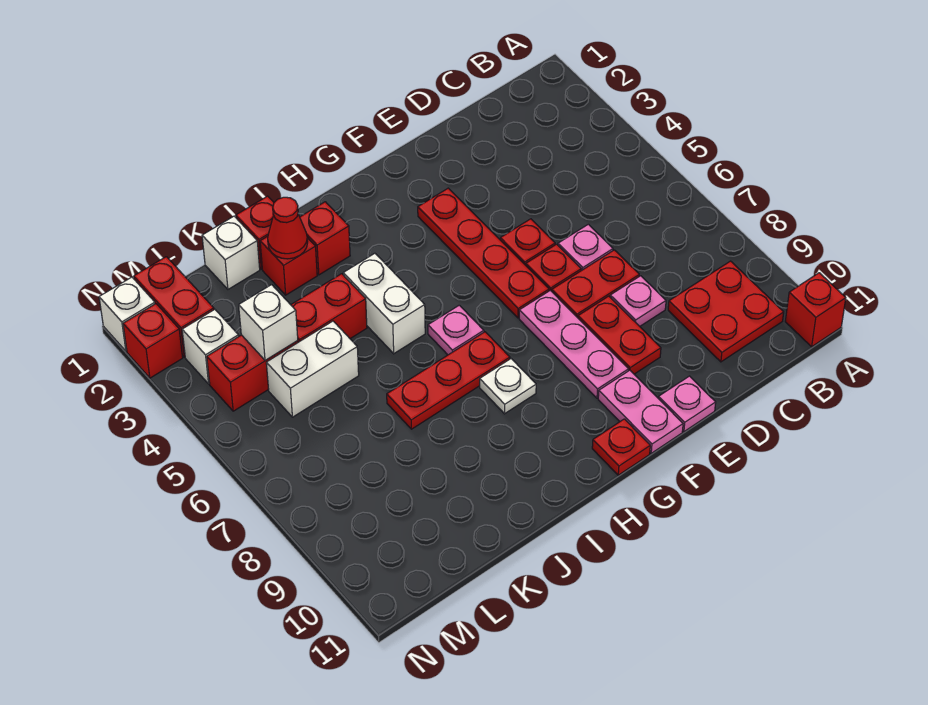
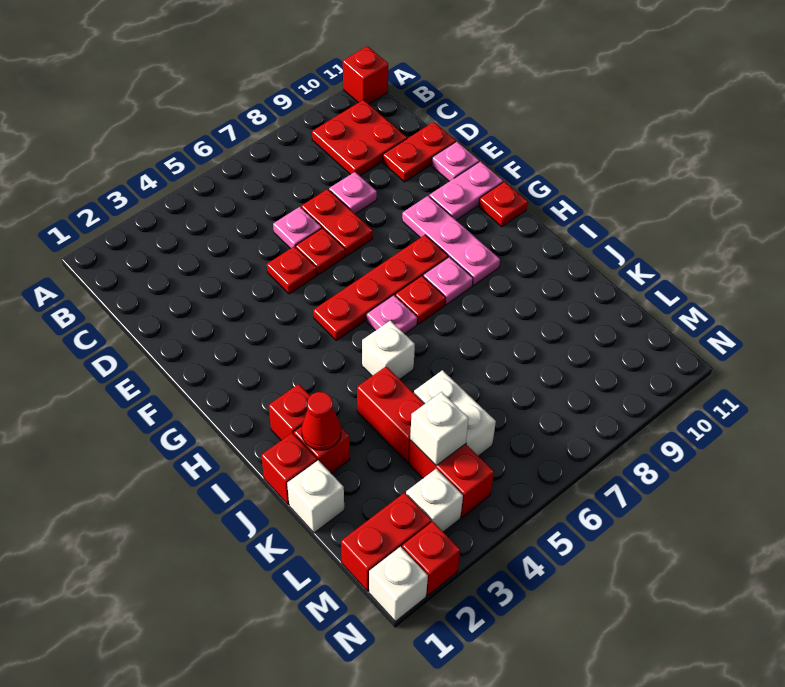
red plate E8:E9 level 1 -> red plate D10:D11 level 1
red plate F3:F6 level 1 -> red plate G5:G8 level 1
pink plate F7:F9 level 1 -> pink plate F9:H9 level 1
red plate H7:J7 level 1 -> red plate H7 level 1
white plate H8 level 1 -> pink plate H8 level 1
white brick I4:I5 level 1 -> white brick I5 level 1

